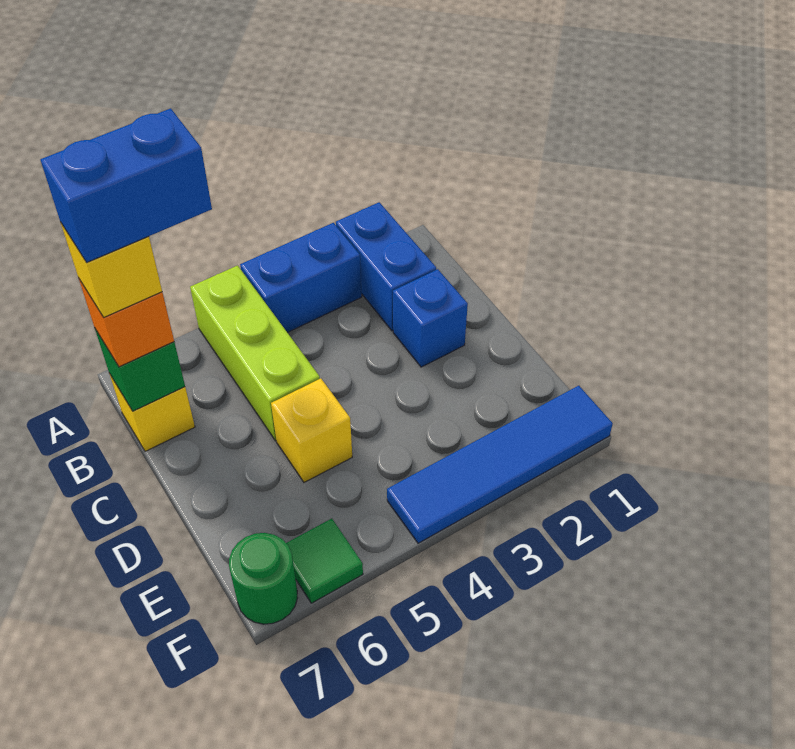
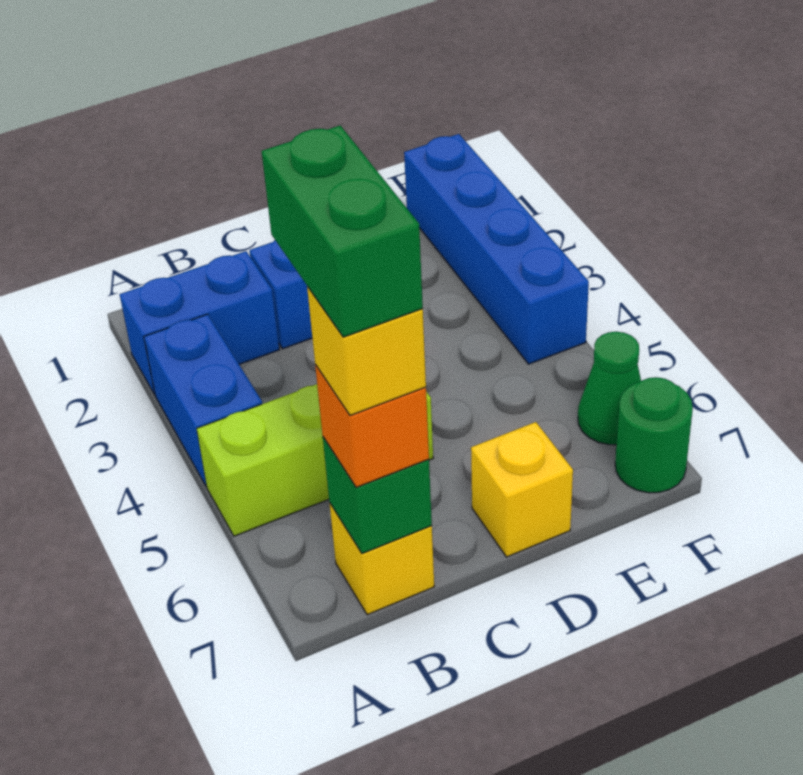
blue brick B6:B7 level 5 -> green brick B6:B7 level 5
yellow brick D5 level 1 -> yellow brick D7 level 1
blue tile F1:F4 level 1 -> blue brick F1:F4 level 1
green tile F6 level 1 -> green cone F6 level 1

